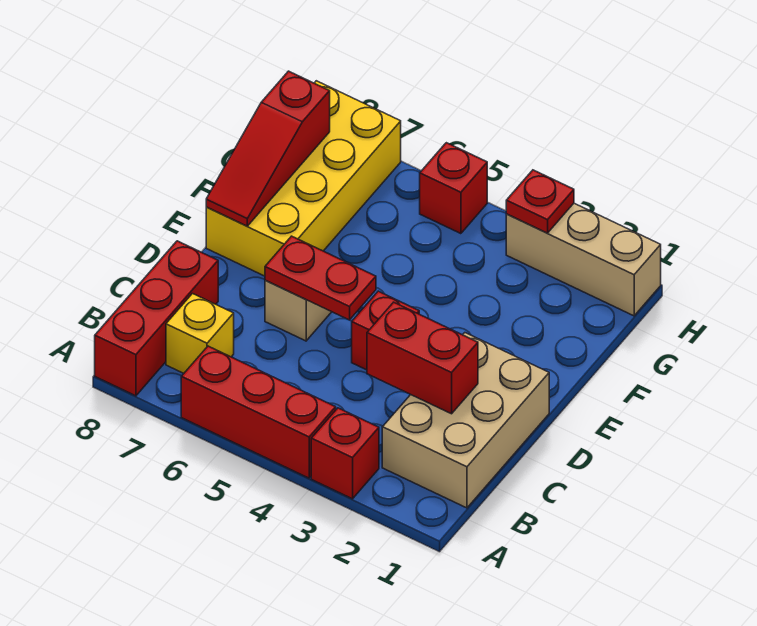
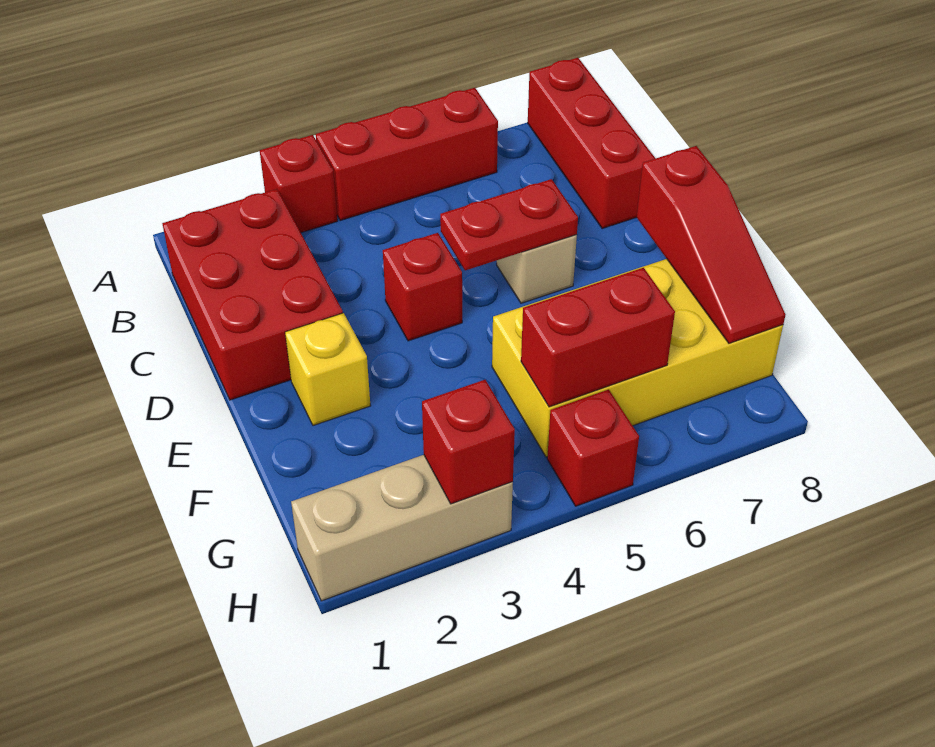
tan brick B1:D2 level 1 -> red brick B1:D2 level 1
yellow brick B7 level 1 -> yellow brick E2 level 1
red brick C2:C3 level 2 -> red brick G5:G6 level 2
yellow brick E7:H8 level 1 -> yellow brick F5:G8 level 1
red slope E8:G8 level 2 top G -> red slope E8:G8 level 2 top E
red plate H3 level 2 -> red brick H3 level 2

